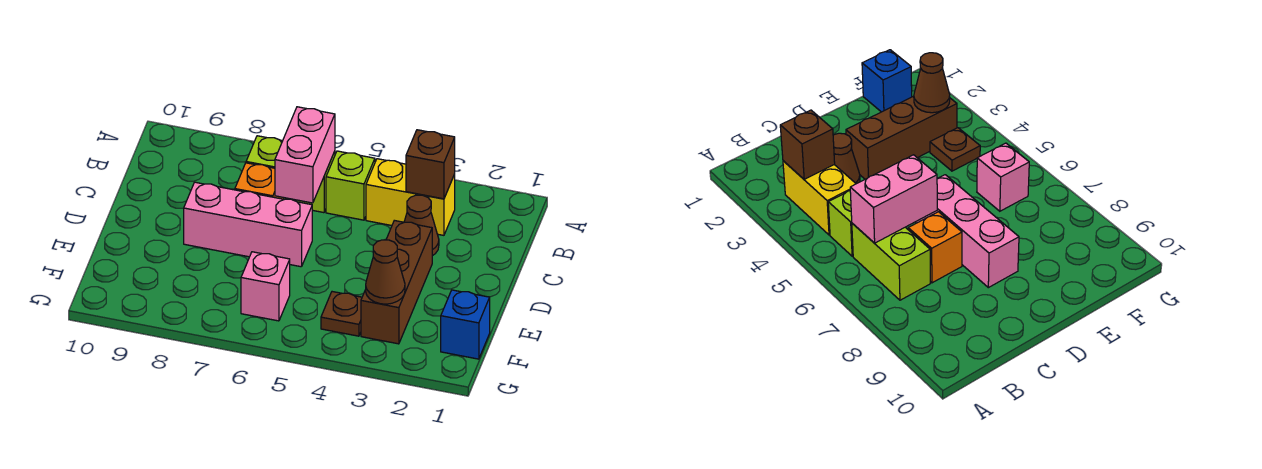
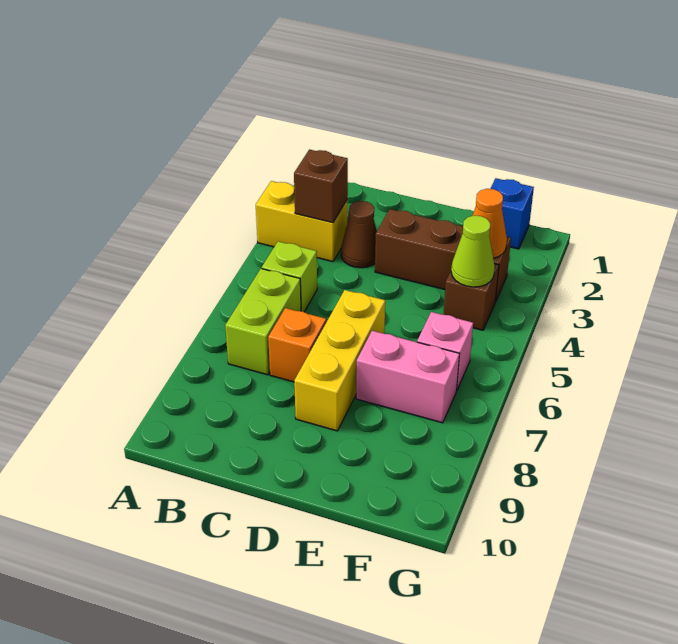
yellow brick B3:B4 level 1 -> yellow brick A3:B3 level 1
pink brick B6:C6 level 2 -> pink brick E7:F7 level 1
pink brick D6:D8 level 1 -> yellow brick D6:D8 level 1
brown cone F3 level 2 -> orange cone F3 level 2
brown plate F4 level 1 -> brown brick F4 level 1
none -> lime cone F4 level 2

